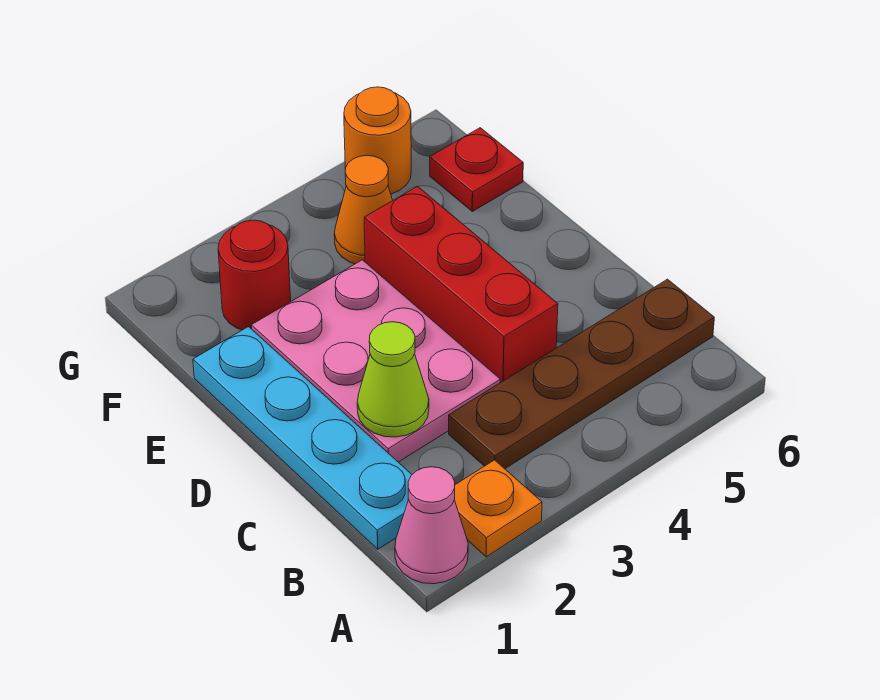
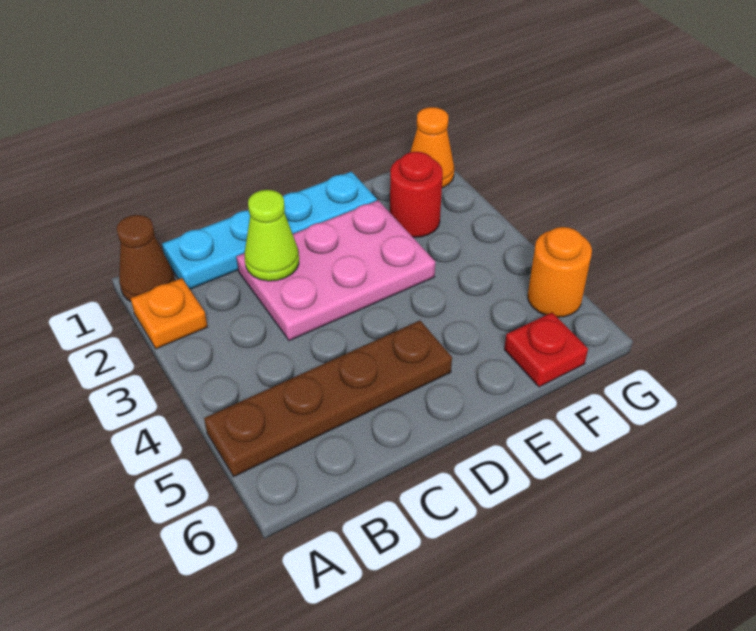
pink cone A1 level 1 -> brown cone A1 level 1
brown plate B3:B6 level 1 -> brown plate A5:D5 level 1
red brick C4:E4 level 1 -> none
orange cone F4 level 1 -> orange cone G1 level 1

